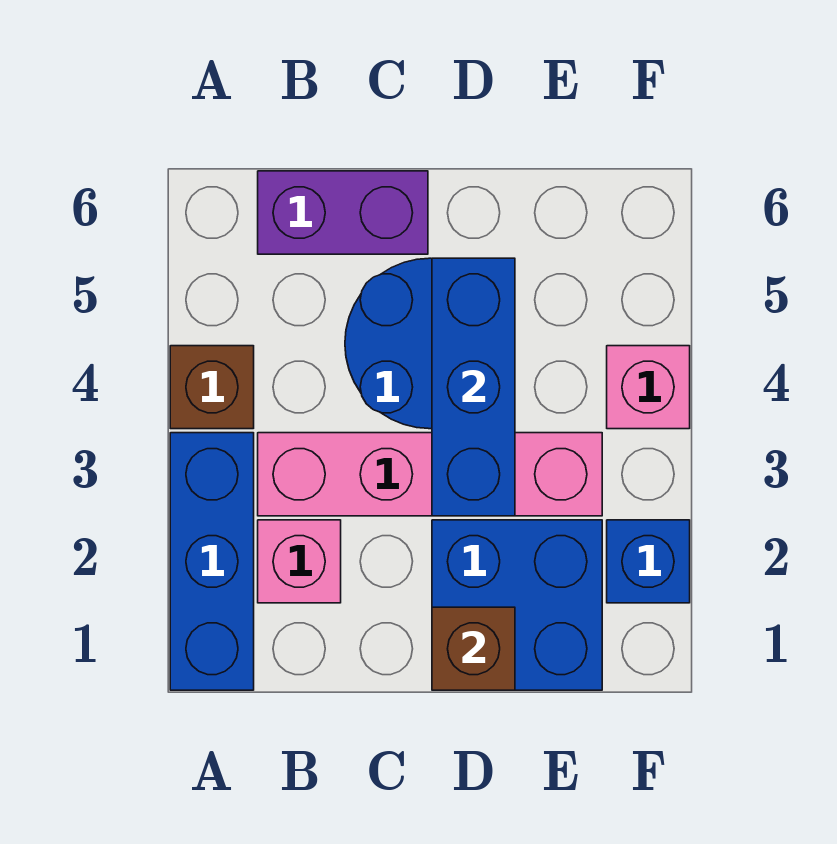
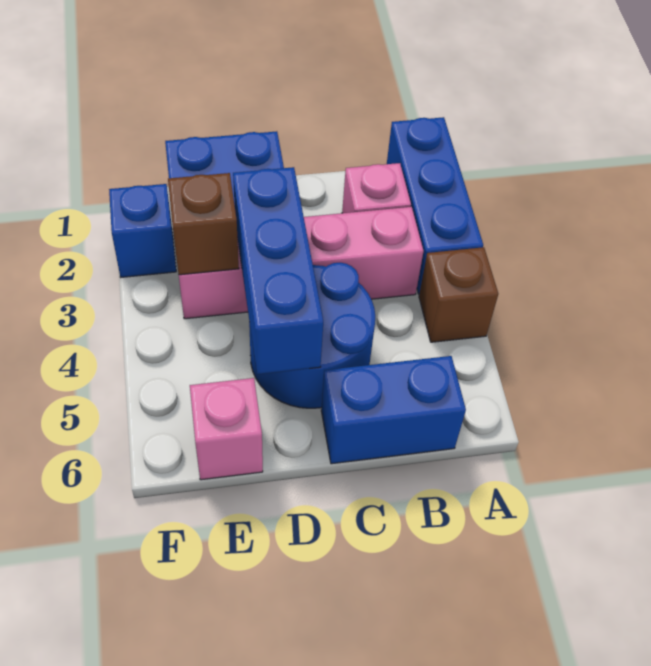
purple brick B6:C6 level 1 -> blue brick B6:C6 level 1
brown brick D1 level 2 -> brown brick E3 level 2
pink brick F4 level 1 -> pink brick E6 level 1

